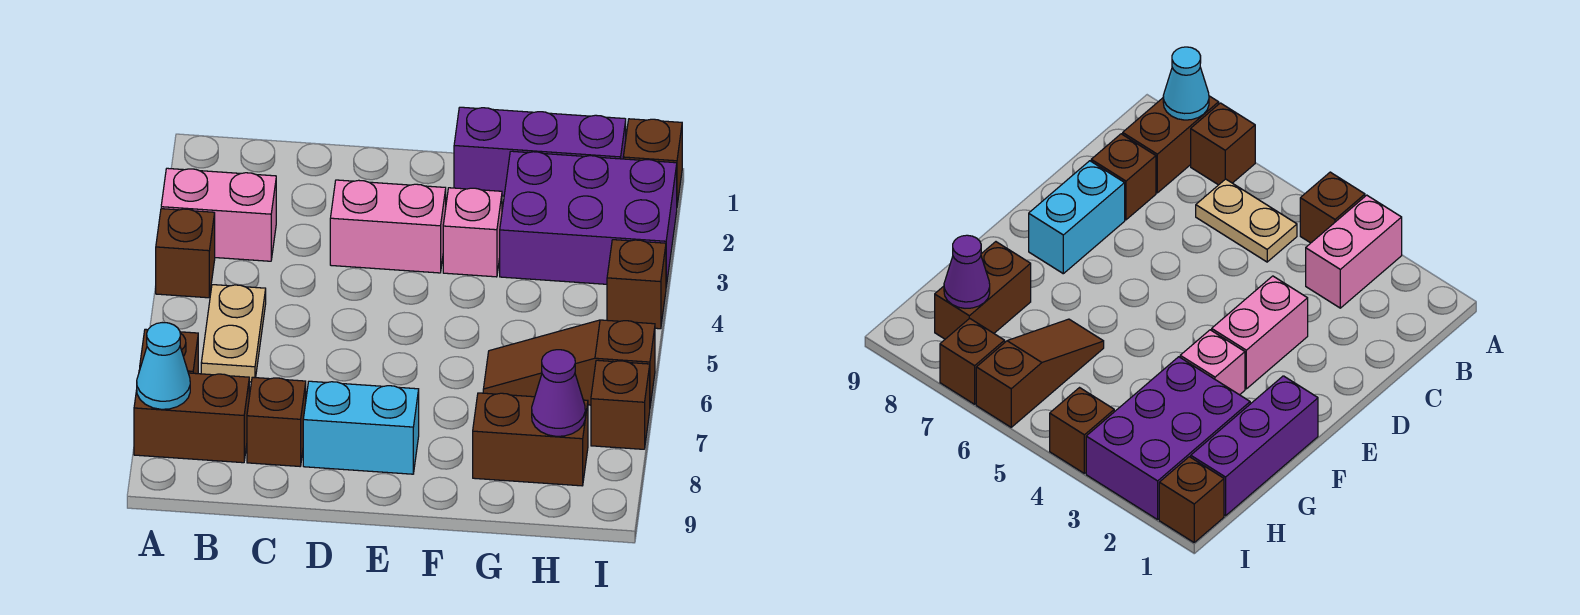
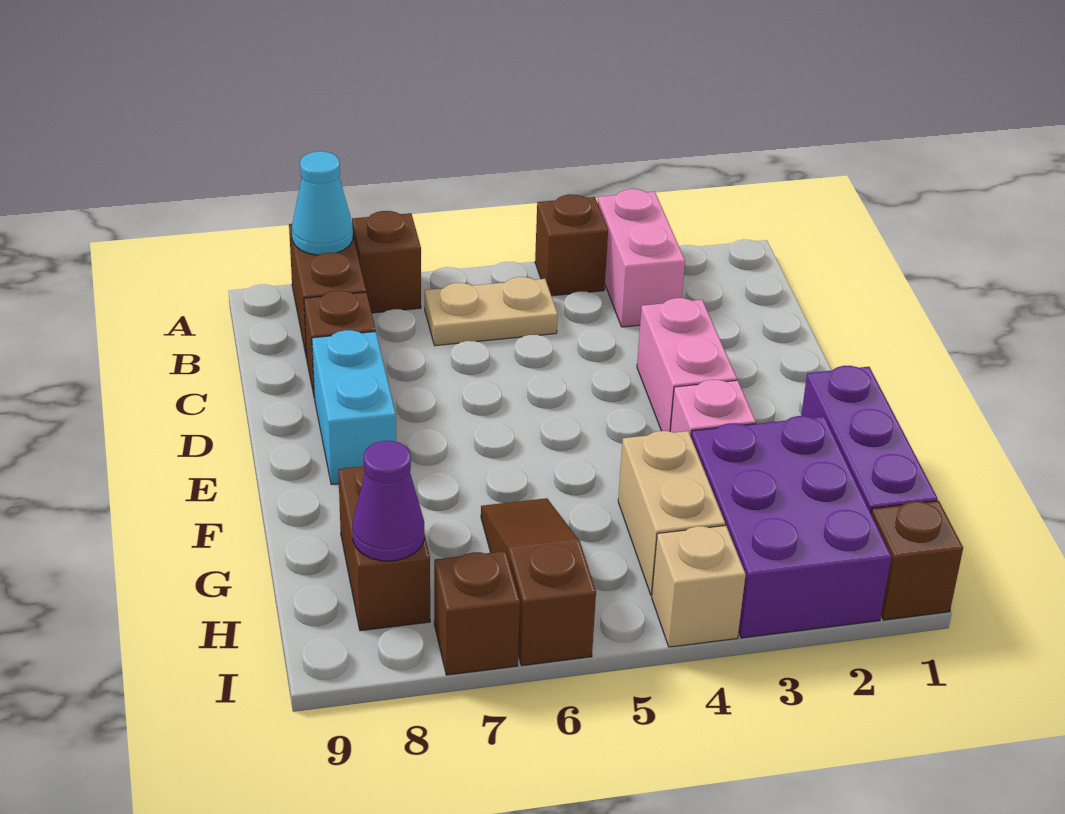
none -> tan brick G4:H4 level 1
brown brick I4 level 1 -> tan brick I4 level 1

